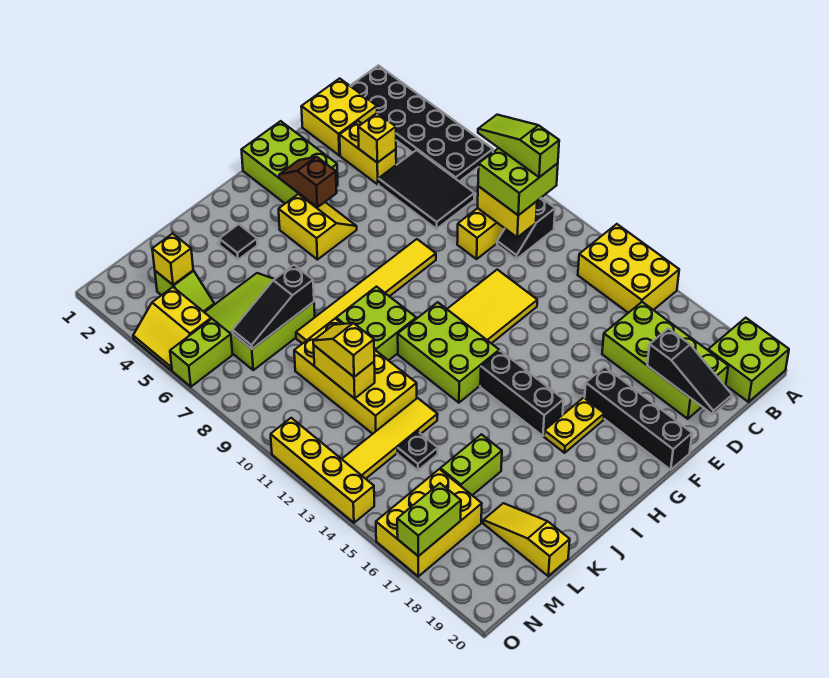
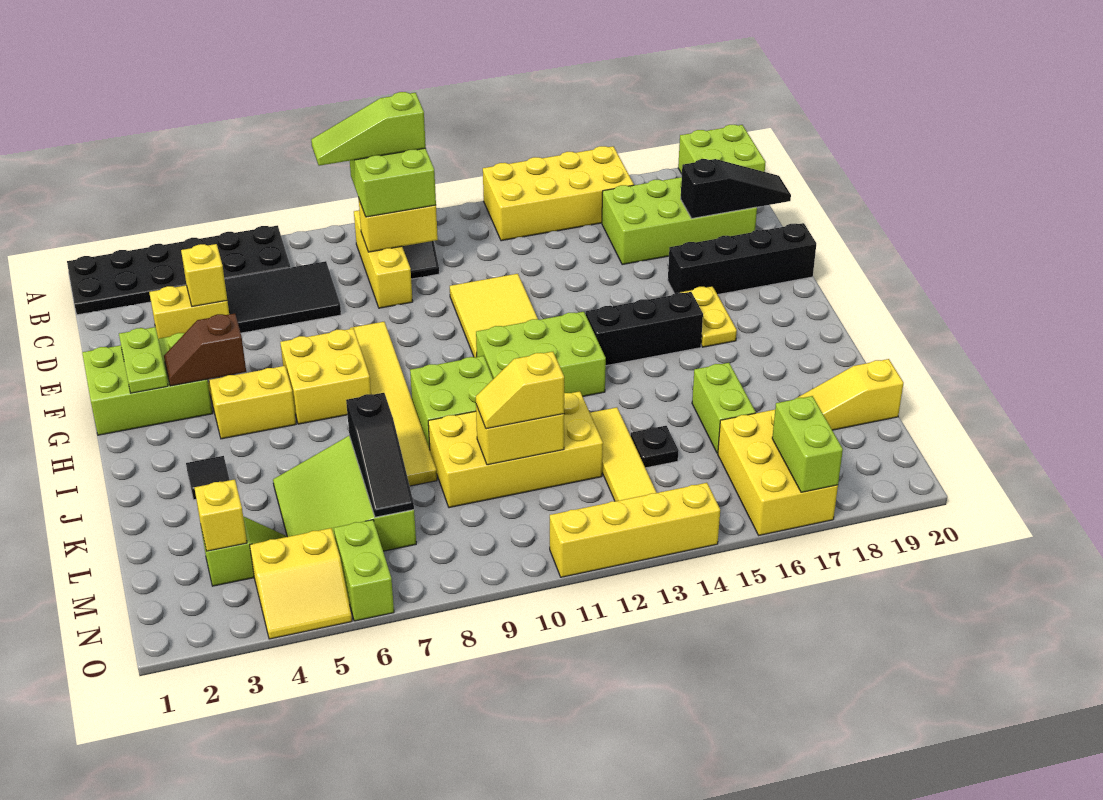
yellow brick A13:B15 level 1 -> yellow brick A13:B16 level 1
yellow brick C1:D2 level 1 -> yellow brick G6:H7 level 1
none -> lime plate F2:G2 level 2

